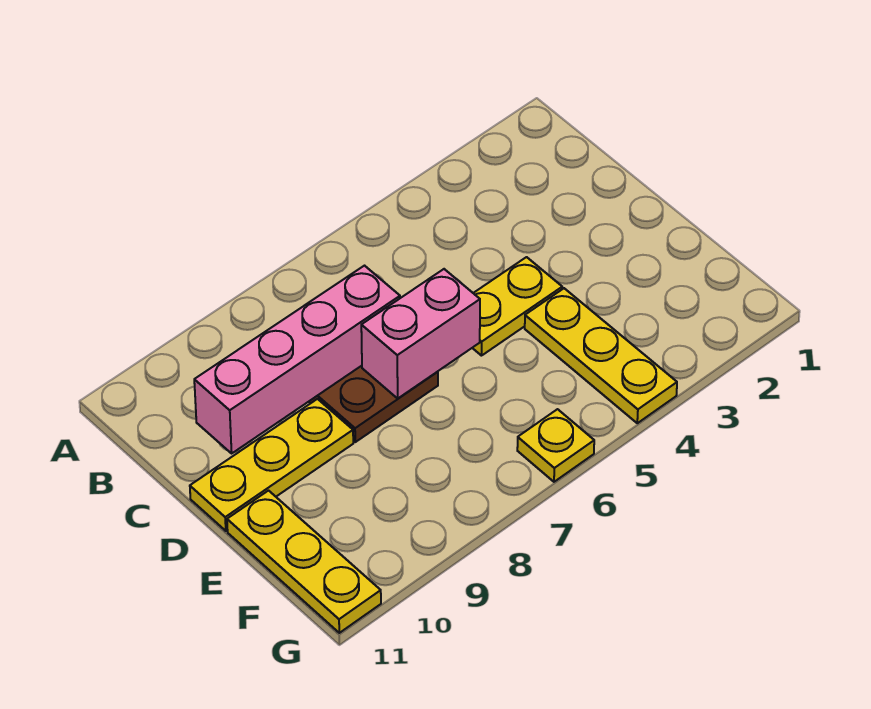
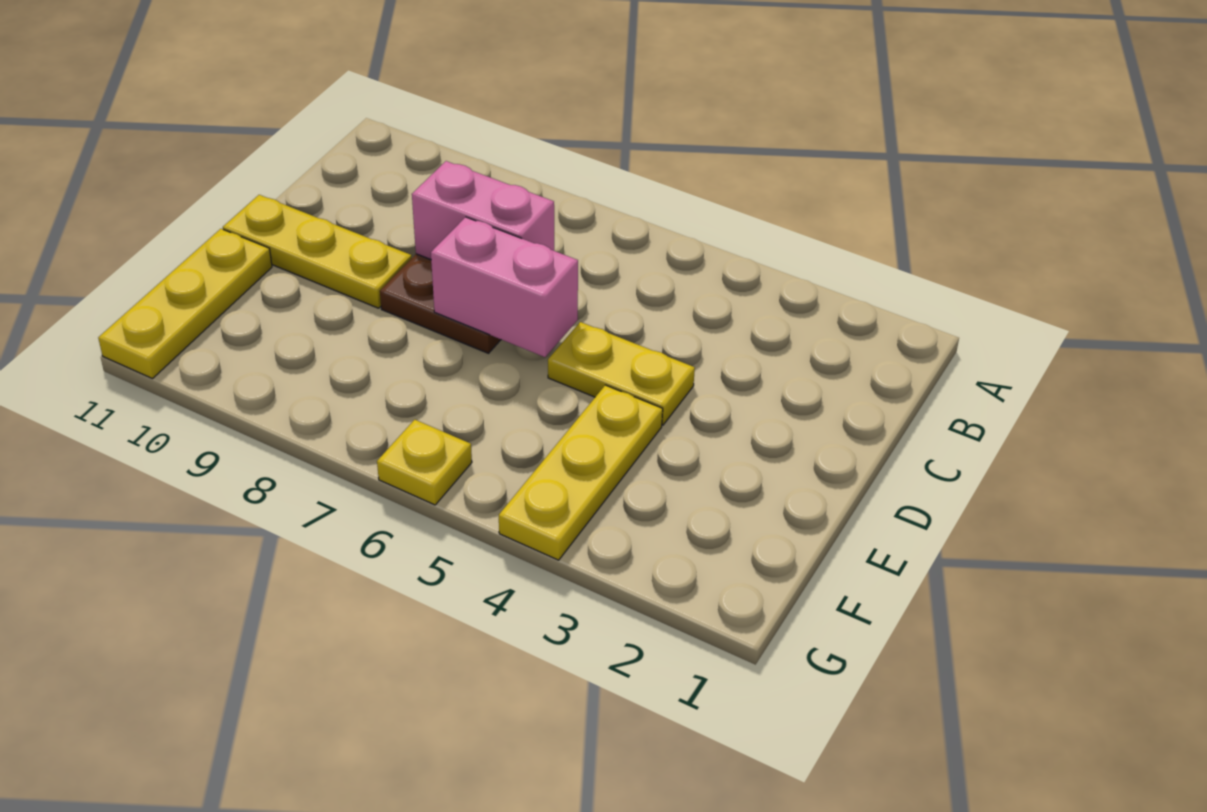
pink brick C7:C10 level 2 -> pink brick C7:C8 level 2

